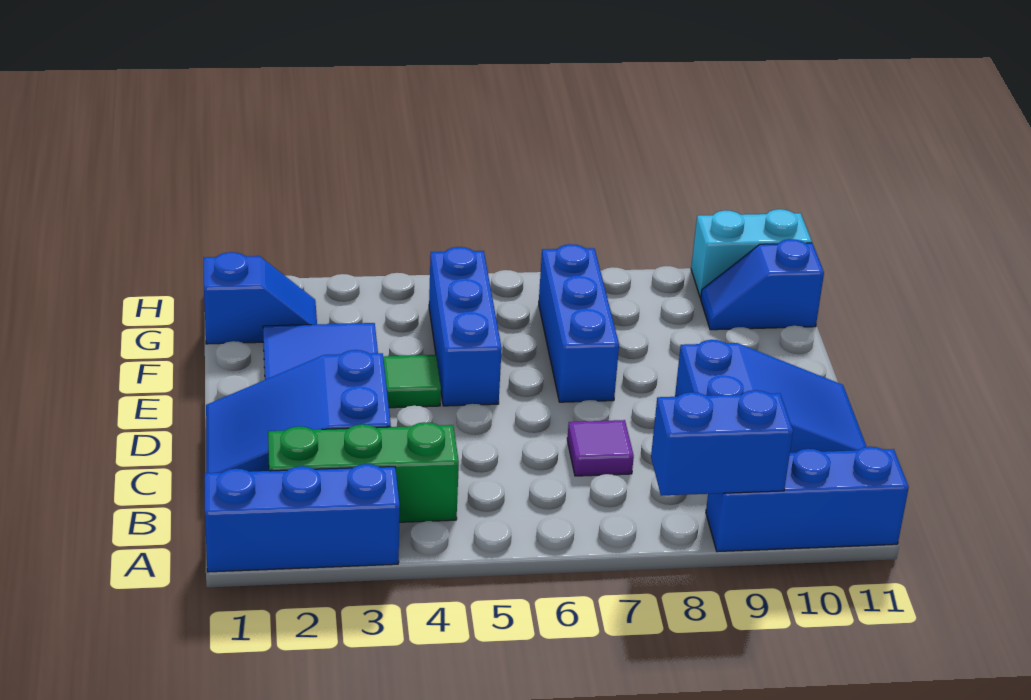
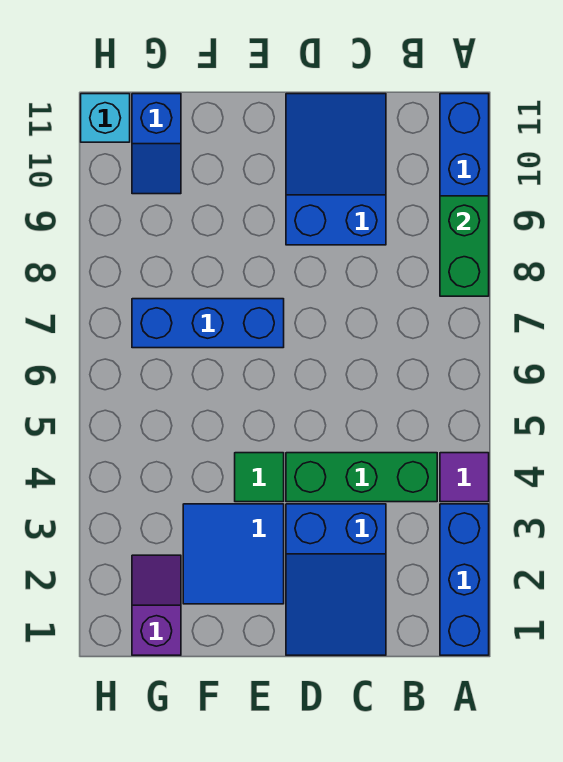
blue brick A8:A9 level 2 -> green brick A8:A9 level 2
green brick B2:B4 level 1 -> green brick B4:D4 level 1
purple tile C7 level 1 -> purple tile A4 level 1
blue brick E5:G5 level 1 -> none
blue slope G1:G2 level 1 top 1 -> purple slope G1:G2 level 1 top 1
cyan brick H10:H11 level 1 -> cyan brick H11 level 1

